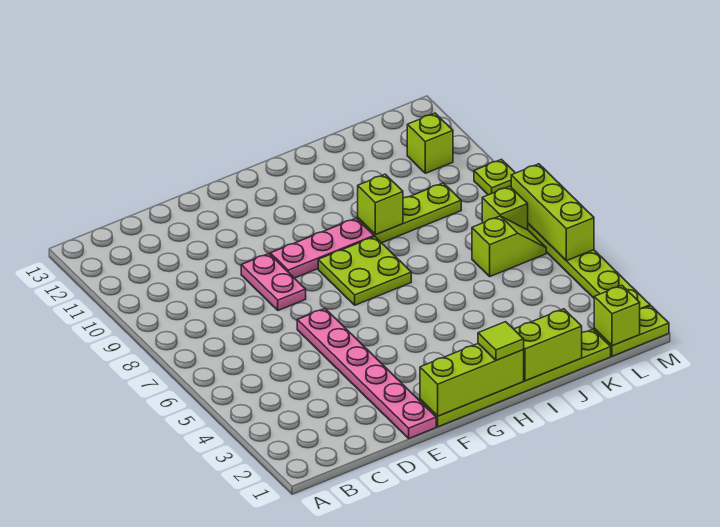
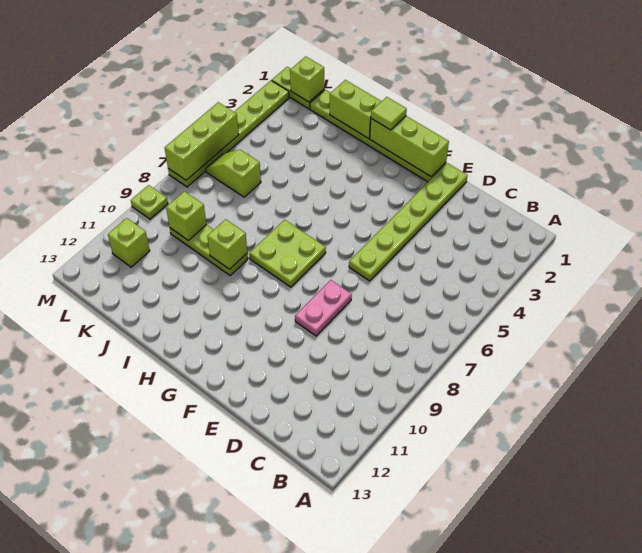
pink plate E1:E6 level 1 -> lime plate E1:E6 level 1
pink plate F9:H9 level 1 -> none
lime brick L7 level 1 -> lime brick K9 level 2

